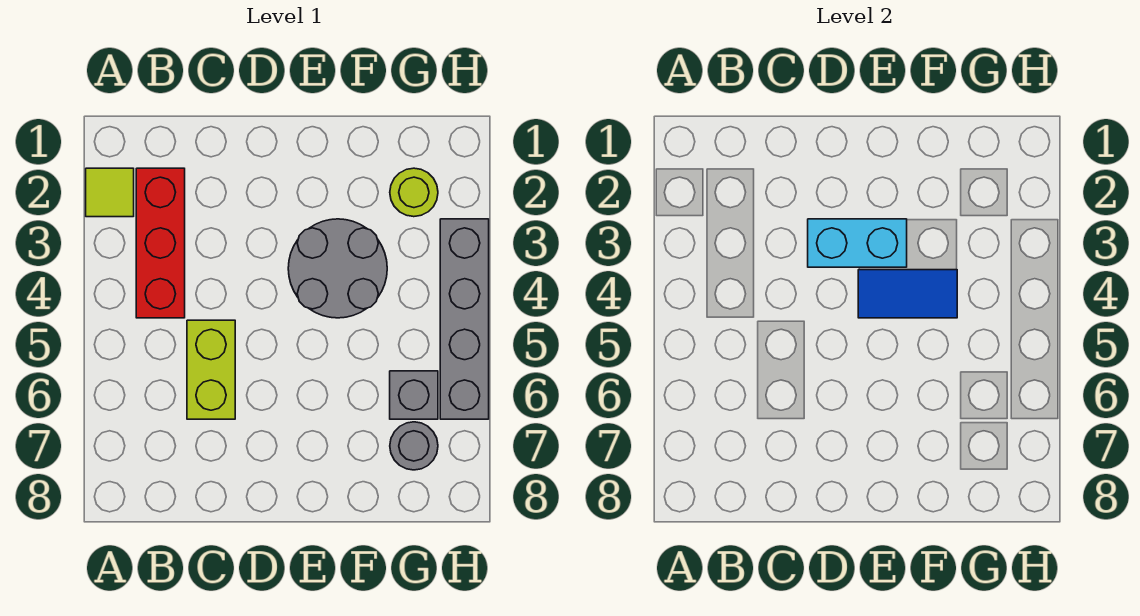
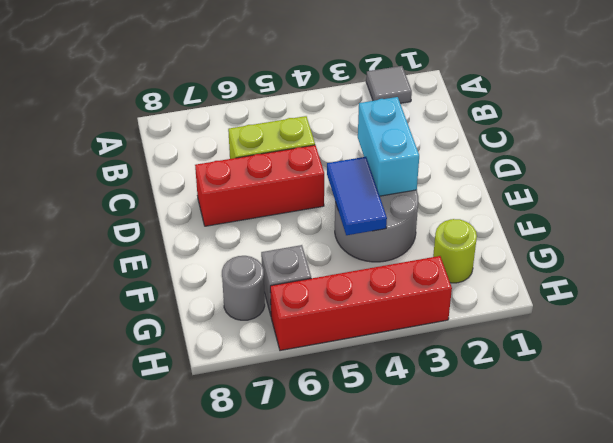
lime tile A2 level 1 -> grey tile A2 level 1
red brick B2:B4 level 1 -> red brick D5:D7 level 1
grey brick H3:H6 level 1 -> red brick H3:H6 level 1

